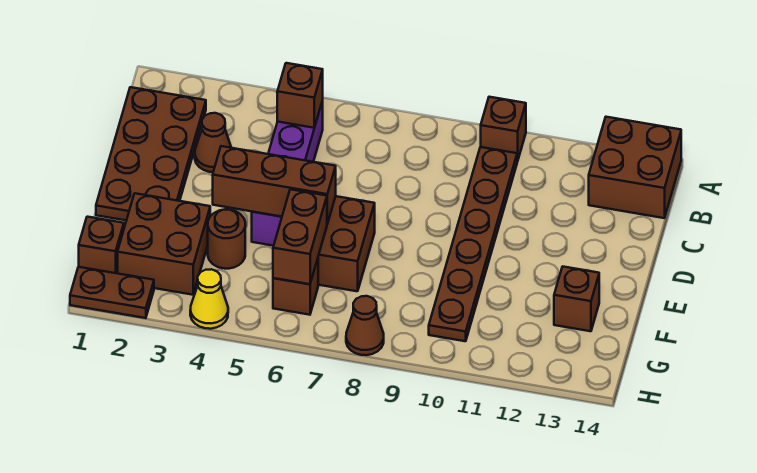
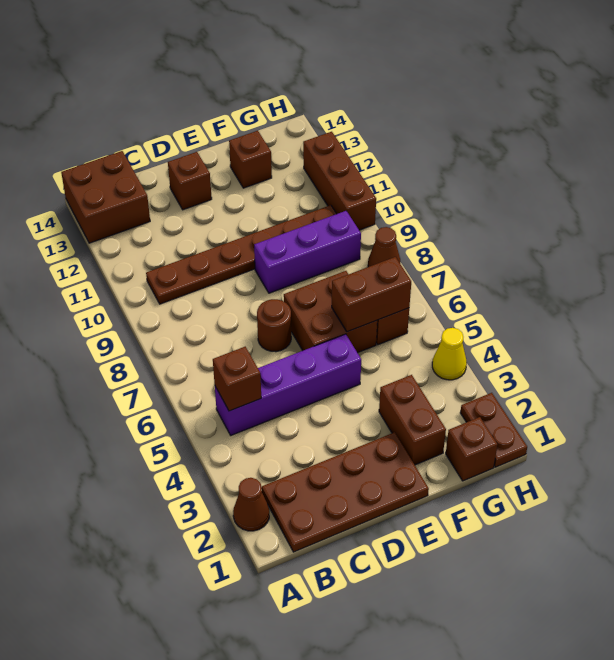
brown brick A10 level 1 -> brown brick D13 level 1
brown cone C3 level 1 -> brown cone A2 level 1
brown brick E4:E6 level 2 -> brown brick H10:H12 level 1
none -> purple brick E9:G9 level 1
brown brick F2:G3 level 1 -> brown brick F2:F3 level 1
brown round brick F4 level 1 -> brown round brick D7 level 1

